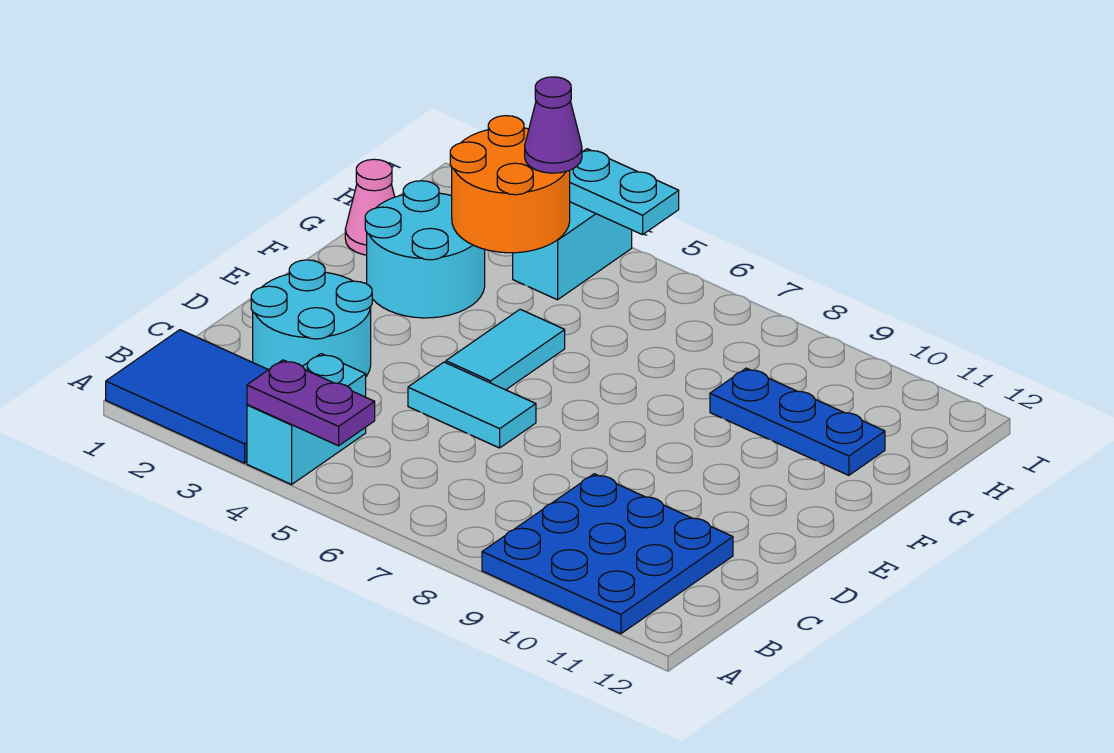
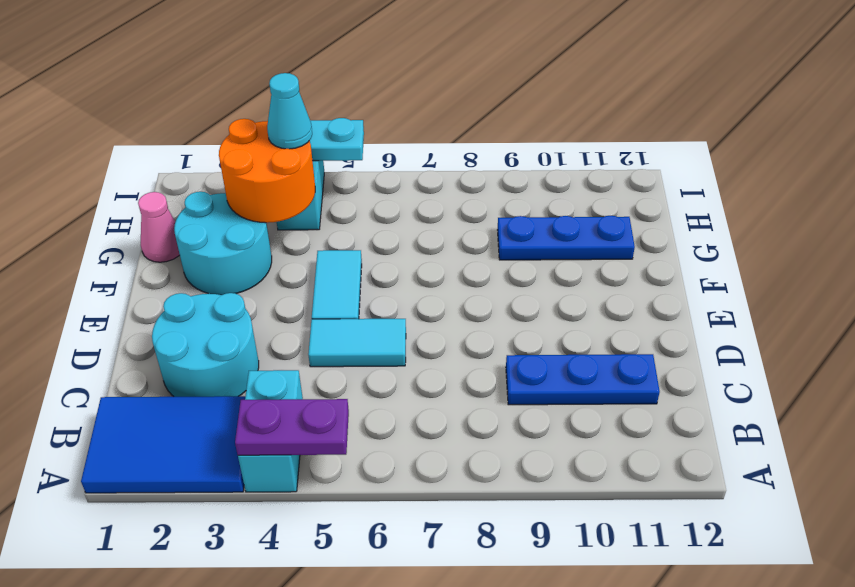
blue plate A9:C11 level 1 -> blue plate C9:C11 level 1
purple cone H4 level 3 -> cyan cone H4 level 3

